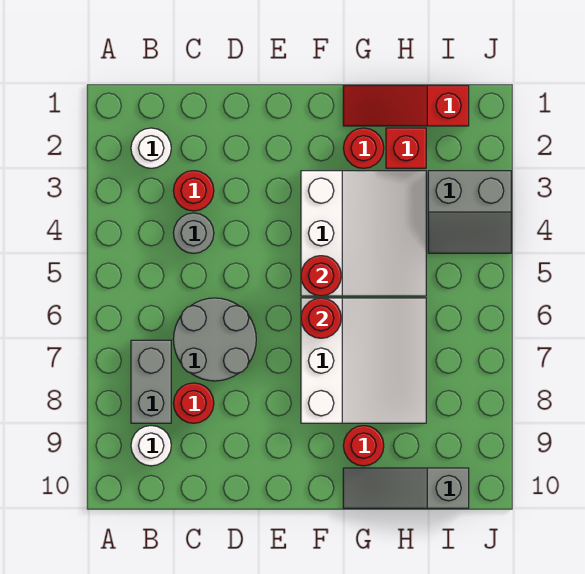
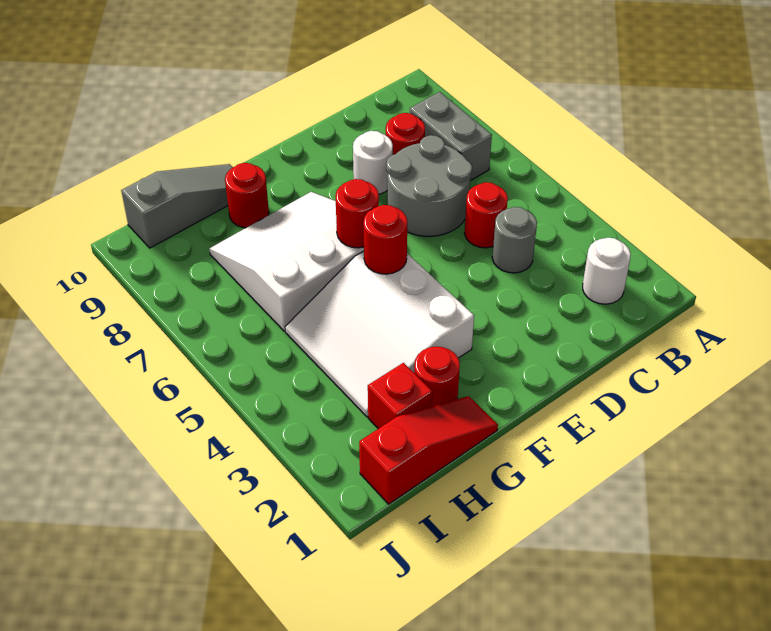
white round brick B9 level 1 -> white round brick D8 level 1
red round brick C3 level 1 -> red round brick C5 level 1
white slope F6:H8 level 1 top F -> white slope F6:H8 level 1 top 6
grey slope I3:J4 level 1 top 3 -> none

